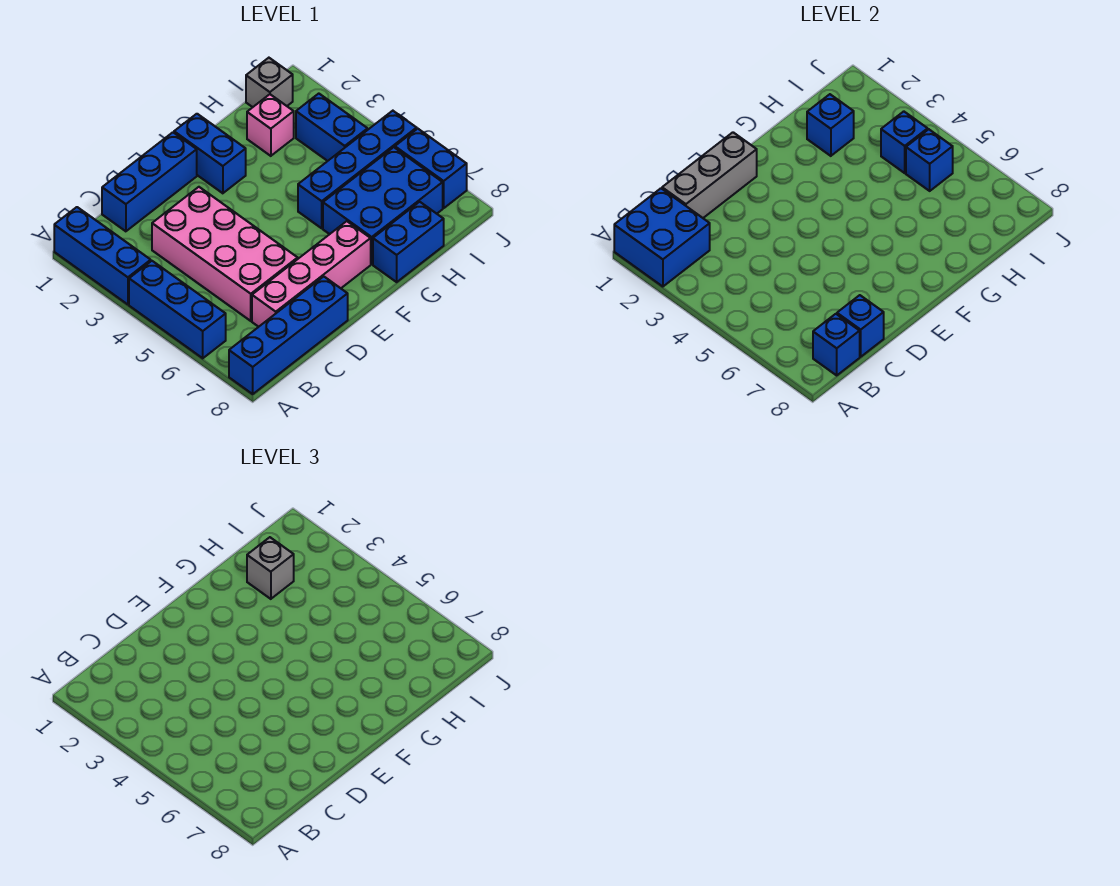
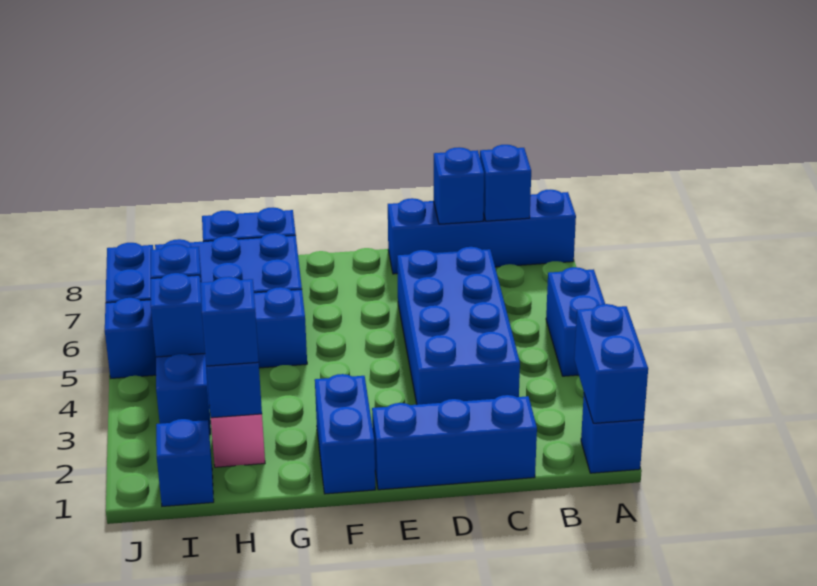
blue brick A1:A3 level 1 -> blue brick A1 level 1
blue brick A1:B2 level 2 -> blue brick A1:A2 level 2
blue brick A4:A6 level 1 -> blue brick A4:A5 level 1
grey brick C1:E1 level 2 -> none
pink brick C3:D6 level 1 -> blue brick C3:D6 level 1
pink brick C7:F7 level 1 -> none
grey brick H2 level 3 -> blue brick H2 level 3
grey brick I1 level 1 -> blue brick I1 level 1

